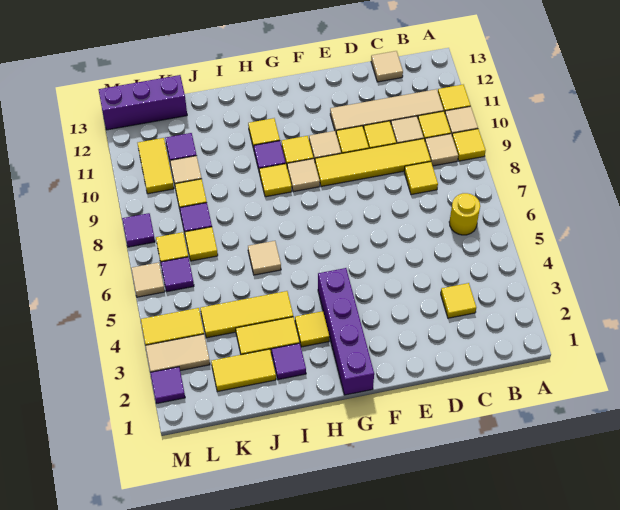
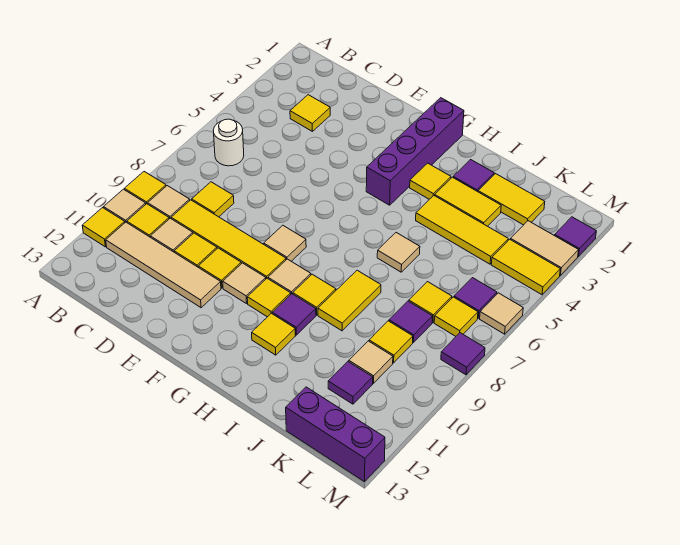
yellow round brick B6 level 1 -> white round brick B6 level 1
tan tile C13 level 1 -> tan tile F8 level 1
yellow tile L10:L11 level 1 -> yellow tile I8:I9 level 1

